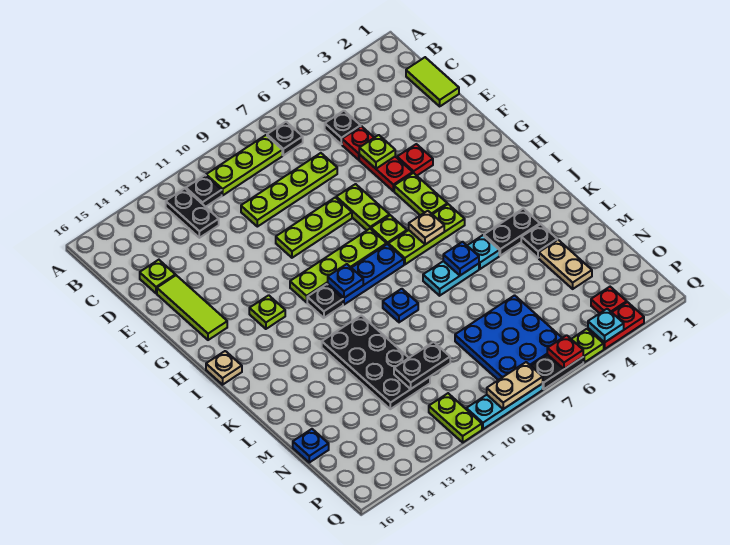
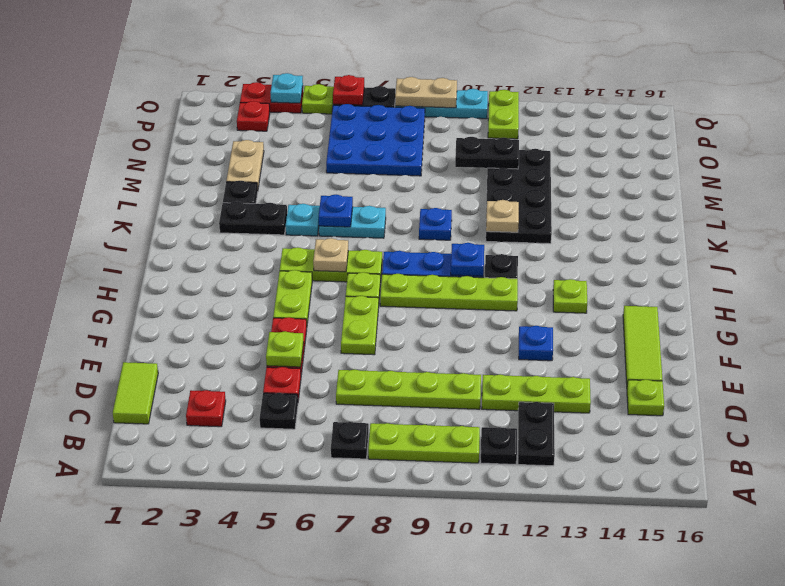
red plate F4 level 1 -> red plate C3 level 1
lime plate F8:F10 level 1 -> lime plate D11:D13 level 1
tan plate I16 level 1 -> tan plate K11 level 2
blue plate N16 level 1 -> blue plate F12 level 1

